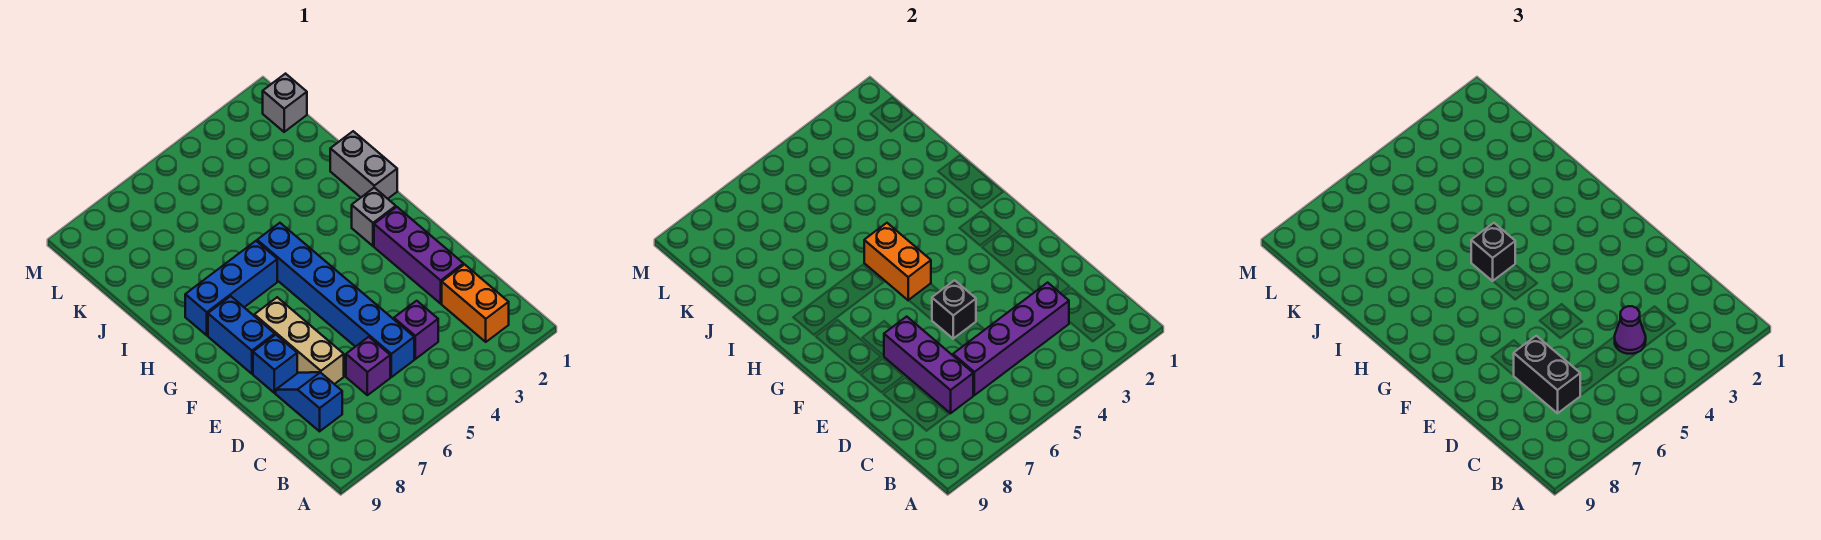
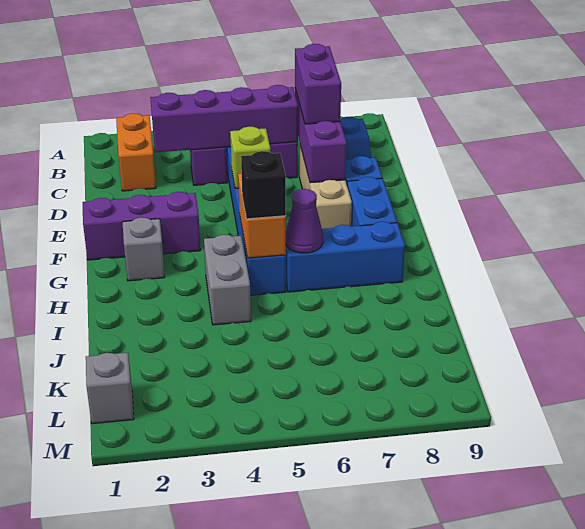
purple cone C4 level 3 -> purple cone H6 level 2
black brick C7:D7 level 3 -> purple brick C7:D7 level 3
purple brick D2:F2 level 1 -> purple brick F1:F3 level 1
black brick E5 level 2 -> lime brick E5 level 2
grey brick H1:I1 level 1 -> grey brick H4:I4 level 1

